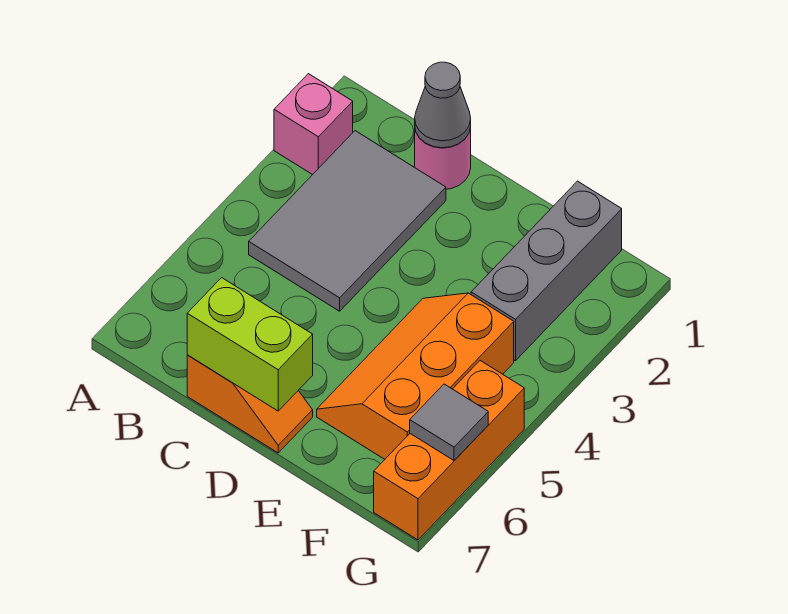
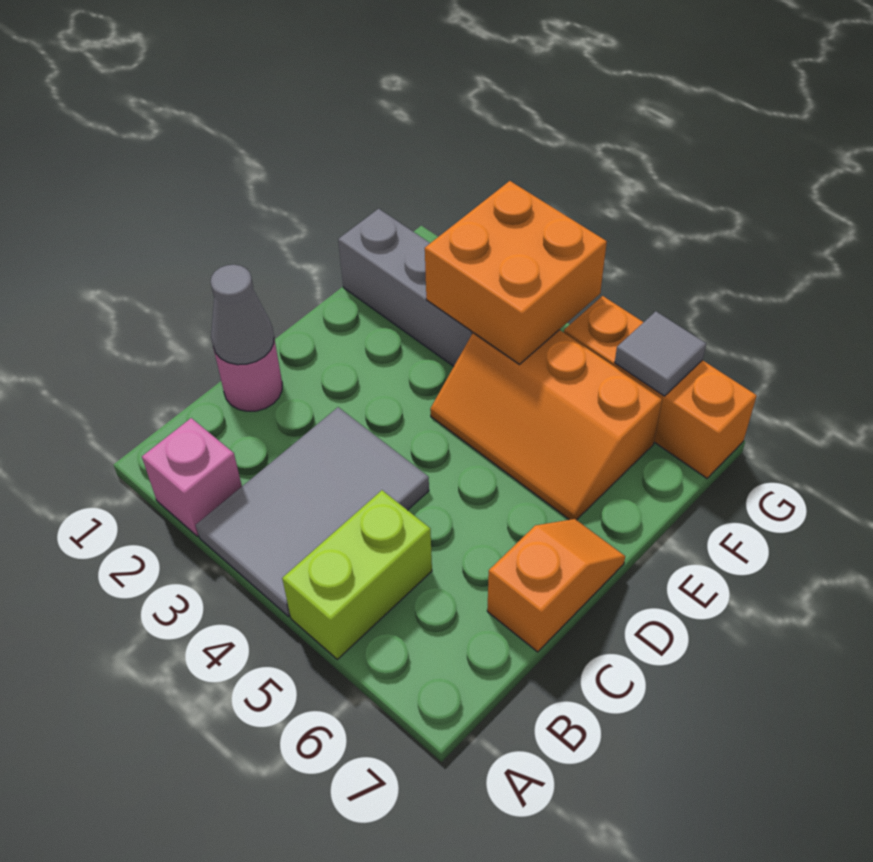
grey tile B2:C4 level 1 -> grey tile A3:C4 level 1
lime brick C7:D7 level 2 -> lime brick A5:B5 level 1
none -> orange brick F3:G4 level 2

